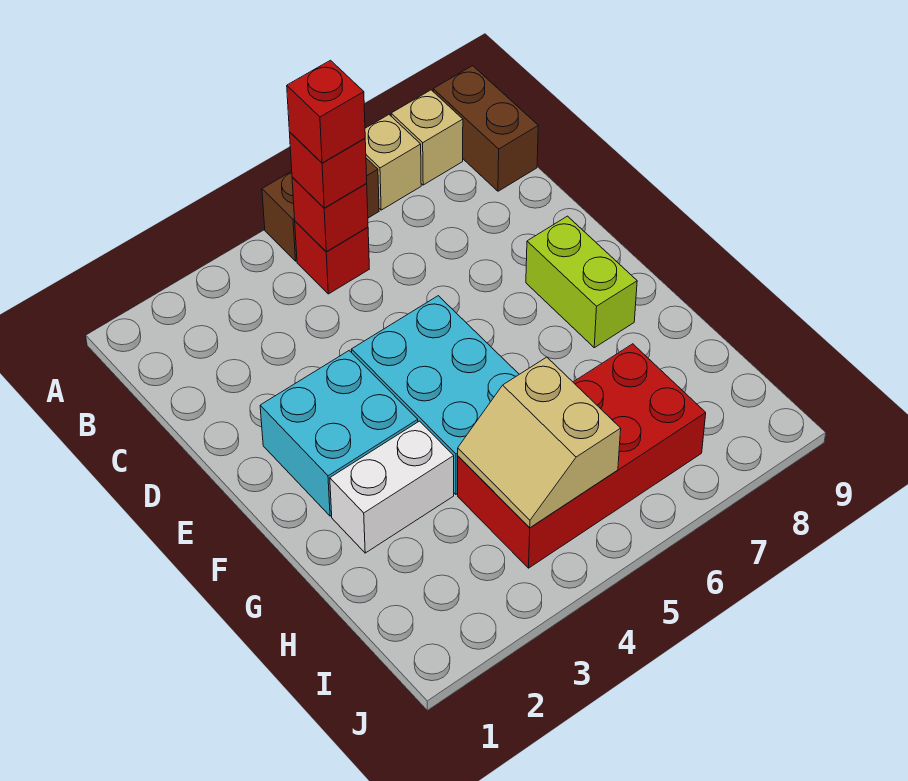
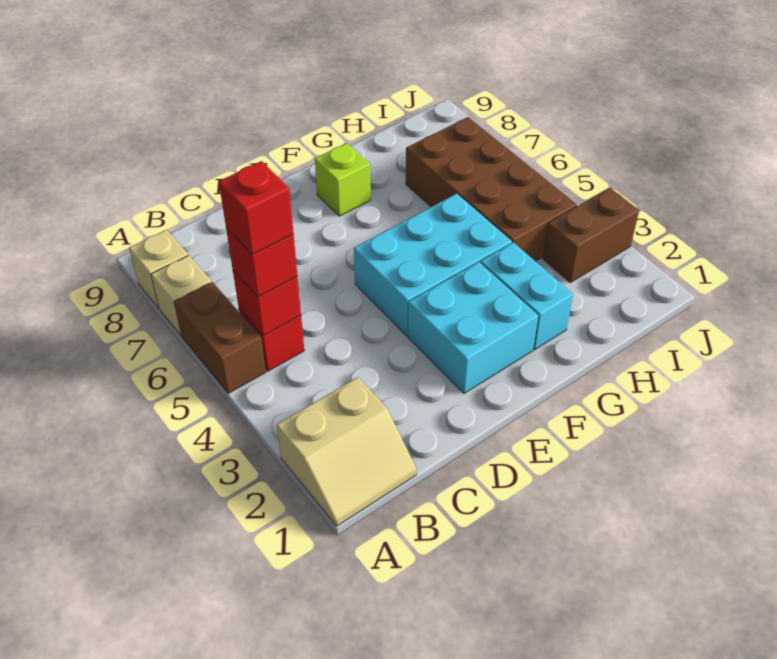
brown brick A9:B9 level 1 -> brown brick I3:J3 level 1
lime brick E8:F8 level 1 -> lime brick F8 level 1
white brick G2:G3 level 1 -> cyan brick G2:G3 level 1
red brick H4:I7 level 1 -> brown brick H4:I7 level 1
tan slope H4:I5 level 2 top 5 -> tan slope A1:B2 level 1 top 2

